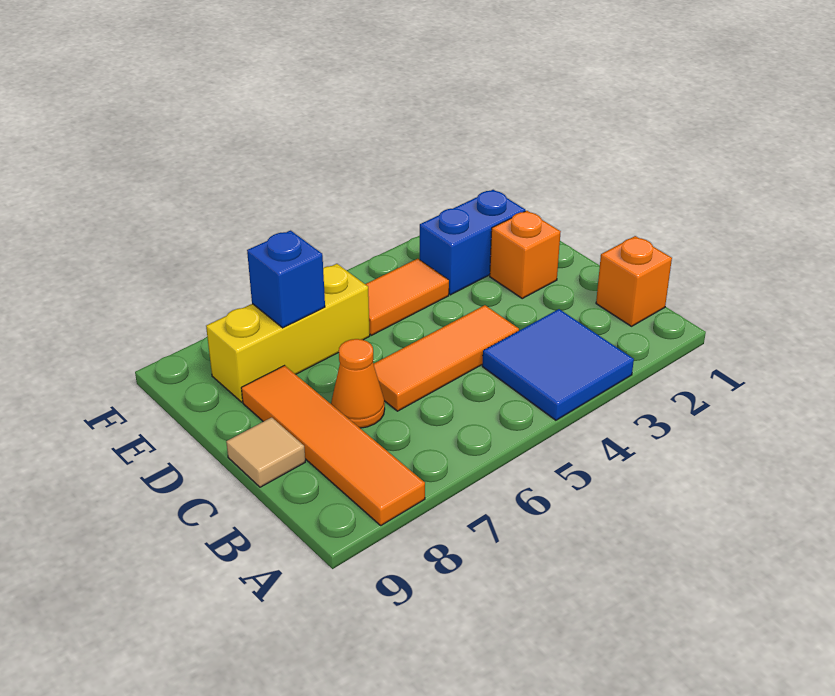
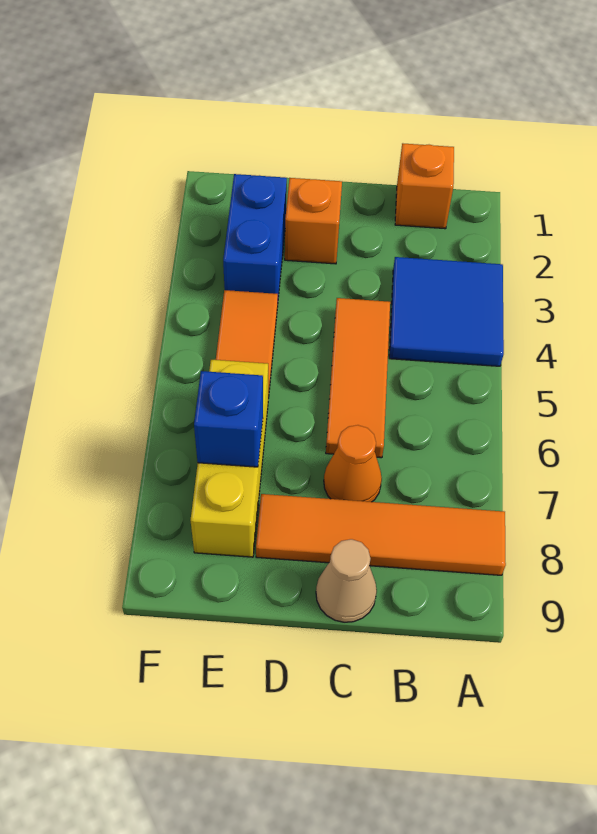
tan tile C9 level 1 -> tan cone C9 level 1

